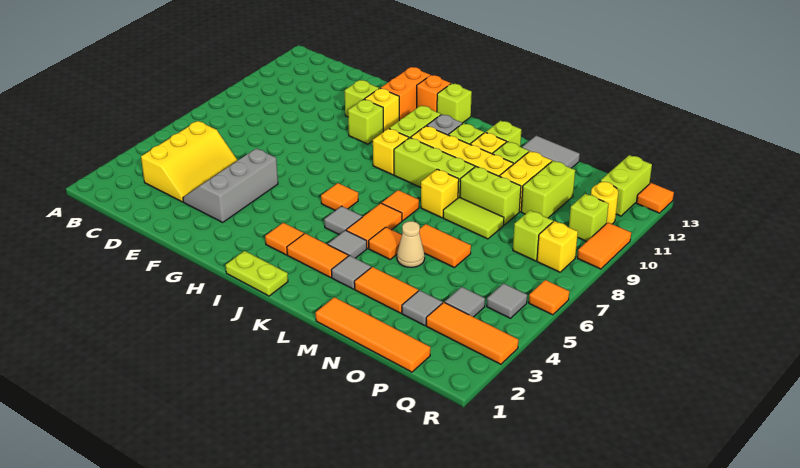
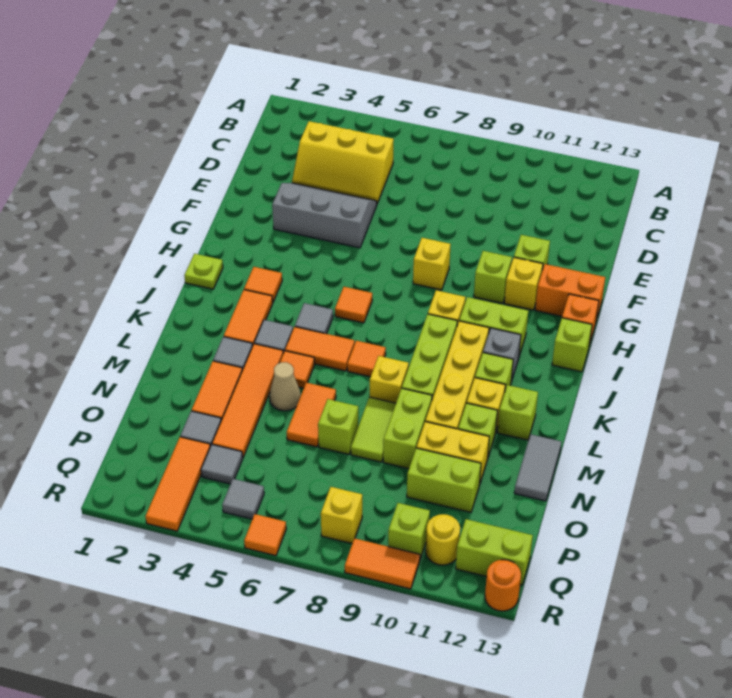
none -> yellow brick G8 level 1
lime plate I1:J1 level 1 -> lime plate I1 level 1
orange tile M1:P1 level 1 -> orange tile L4:O4 level 1
lime brick P8 level 1 -> lime brick N7 level 1
orange tile R13 level 1 -> orange round brick R13 level 1

